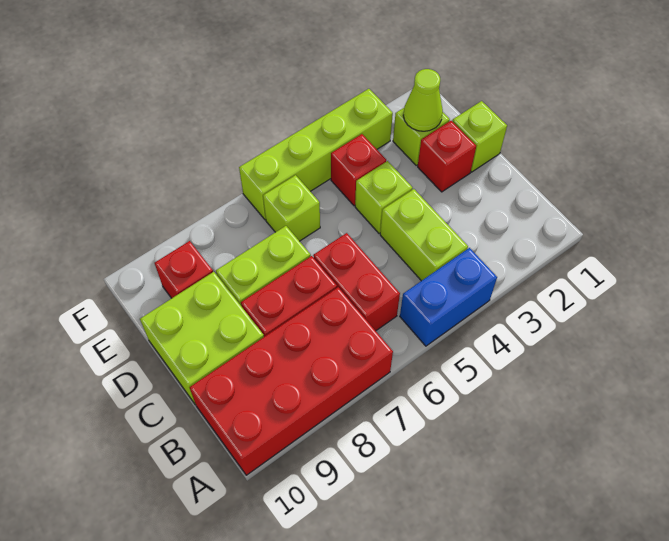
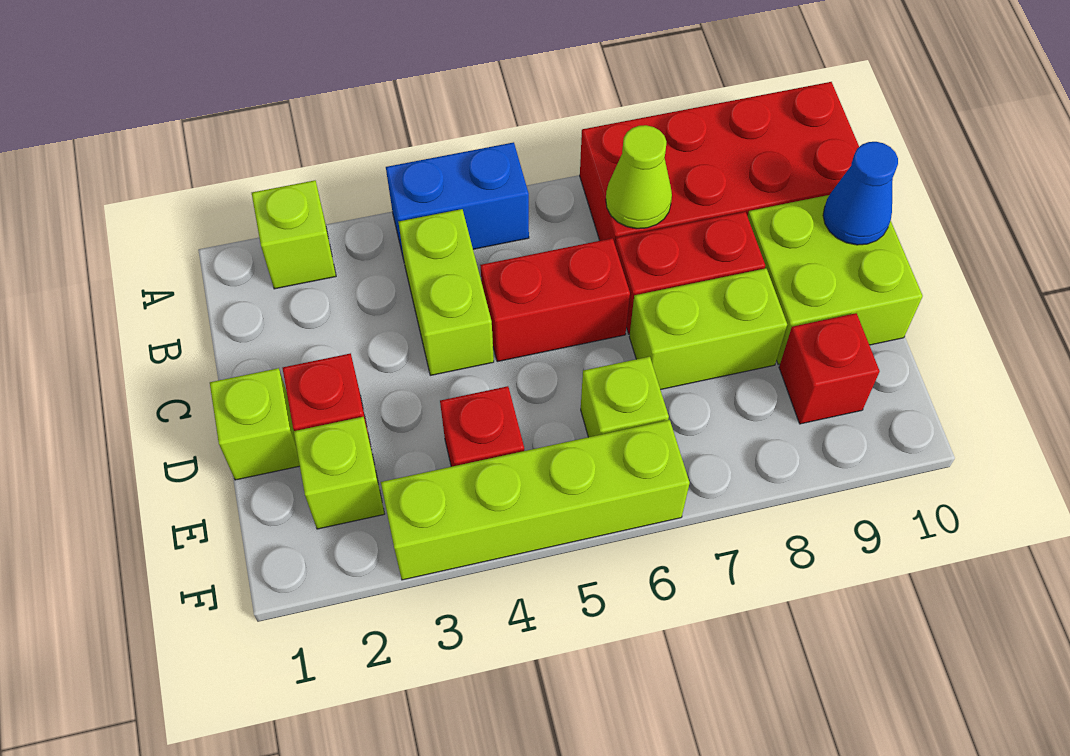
red brick B6:C6 level 1 -> red brick C5:C6 level 1
none -> blue cone C10 level 2
lime brick D4 level 1 -> lime brick A2 level 1
lime cone E2 level 2 -> lime cone B7 level 2

